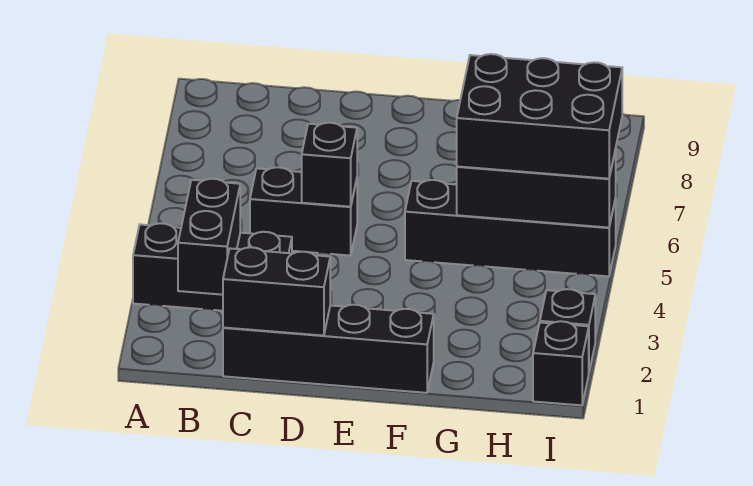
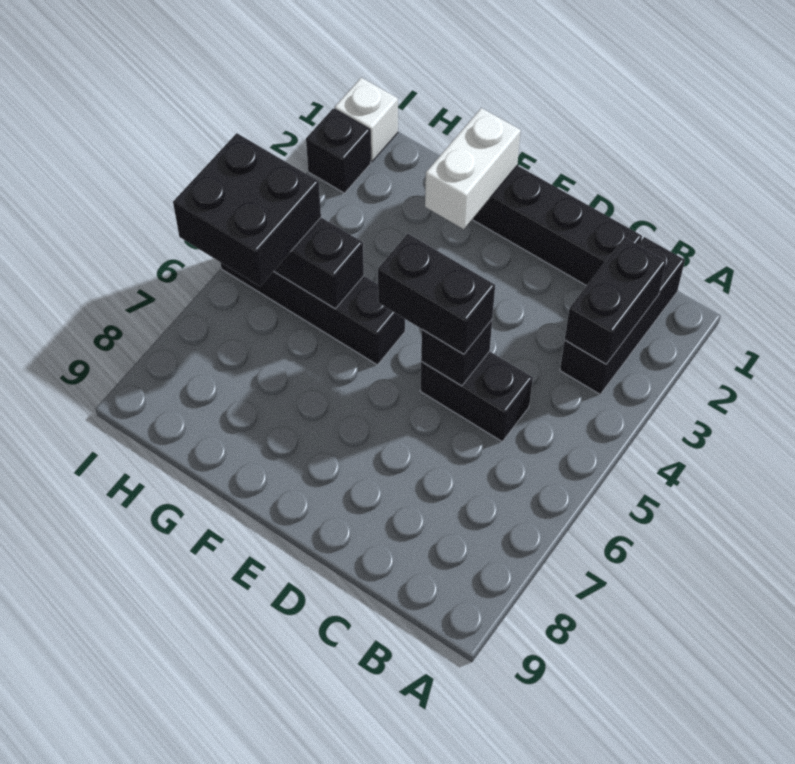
black brick A3:C3 level 1 -> black brick B1:B3 level 1
black brick C1:D1 level 2 -> black brick D5:E5 level 3
none -> white brick F1:F2 level 2
black brick G5:I6 level 3 -> black brick H5:I6 level 3
black brick I1 level 1 -> white brick I1 level 1

